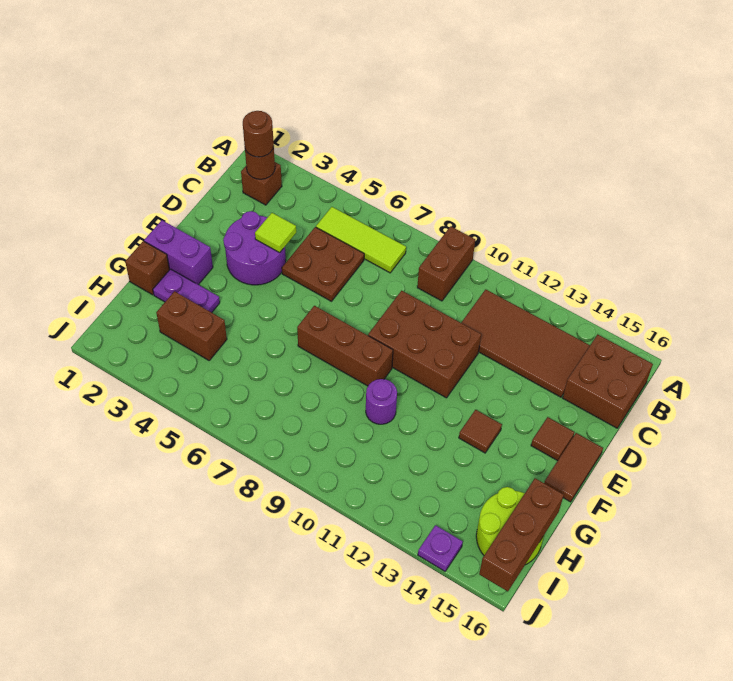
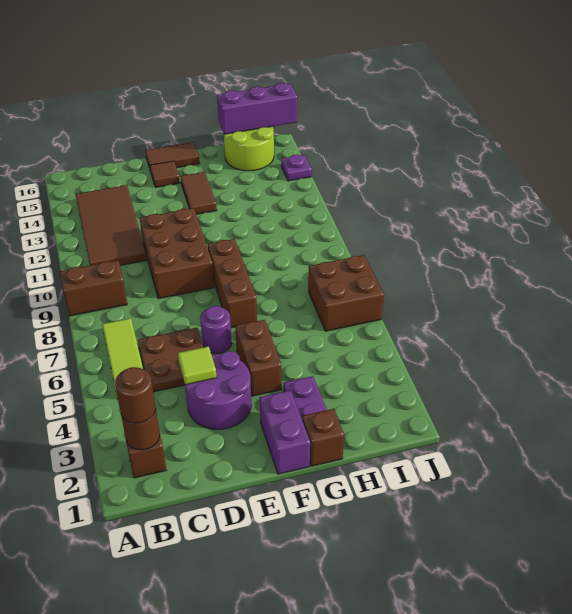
brown brick B15:C16 level 1 -> brown brick I6:J7 level 1
brown tile F13 level 1 -> brown tile F13:F14 level 1
purple round brick G10 level 1 -> purple round brick E6 level 1
brown brick H3:H4 level 1 -> brown brick F4:F5 level 1
brown brick H16:J16 level 2 -> purple brick H16:J16 level 2

